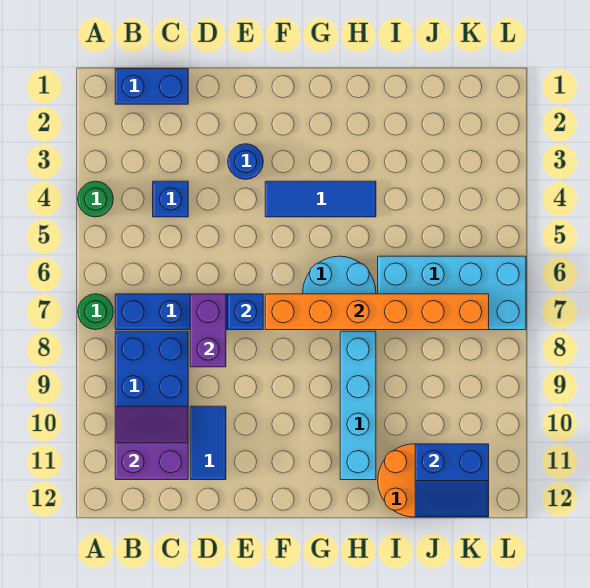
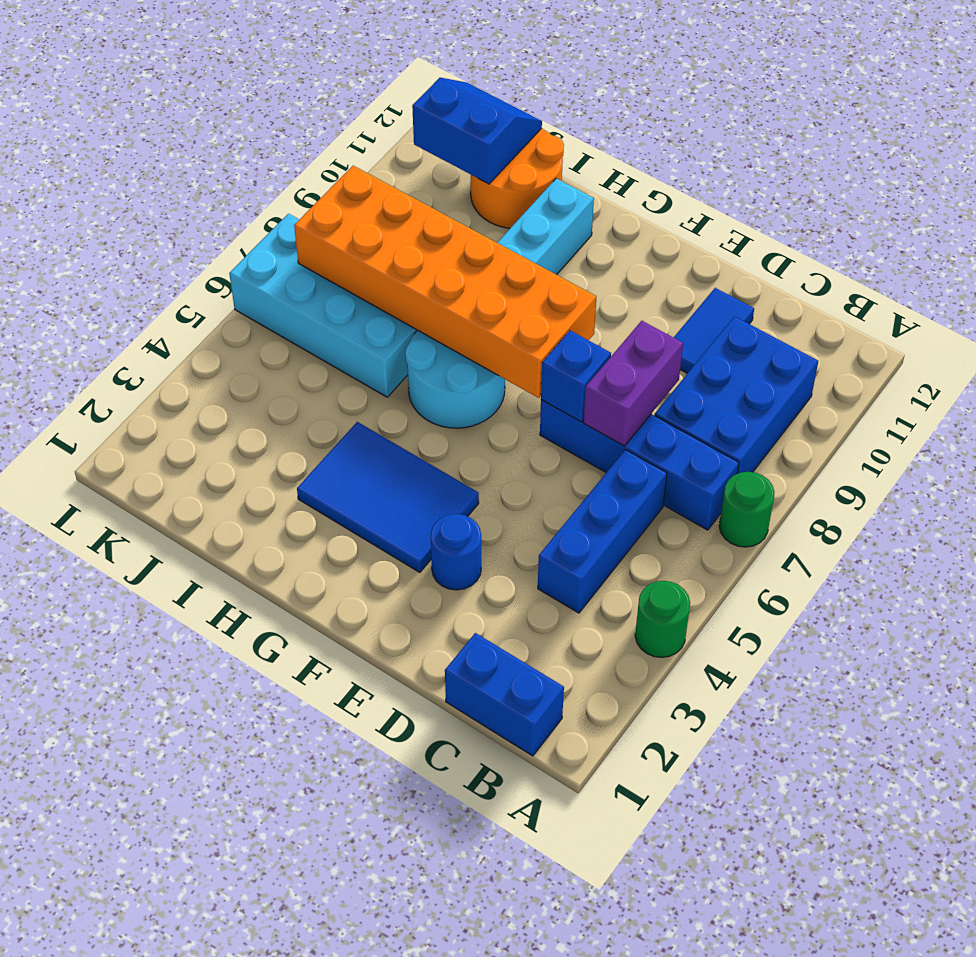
purple slope B10:C11 level 2 top 11 -> none
blue brick C4 level 1 -> blue brick C4:C6 level 1
blue tile F4:H4 level 1 -> blue tile F3:H4 level 1
orange brick F7:K7 level 2 -> orange brick F7:K8 level 2

